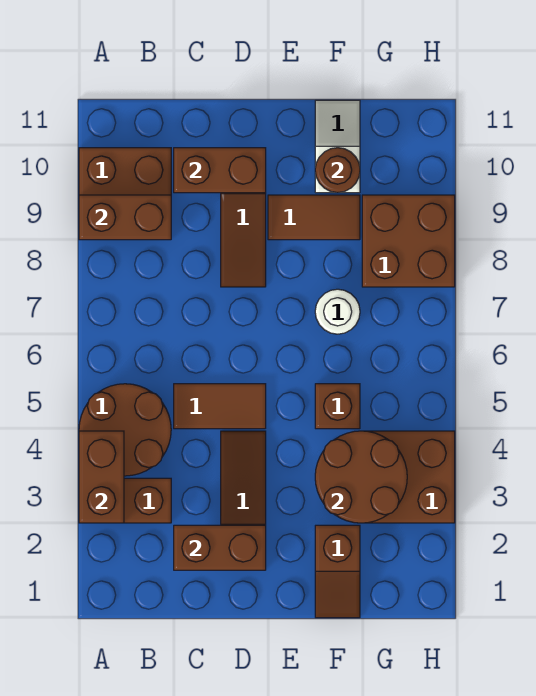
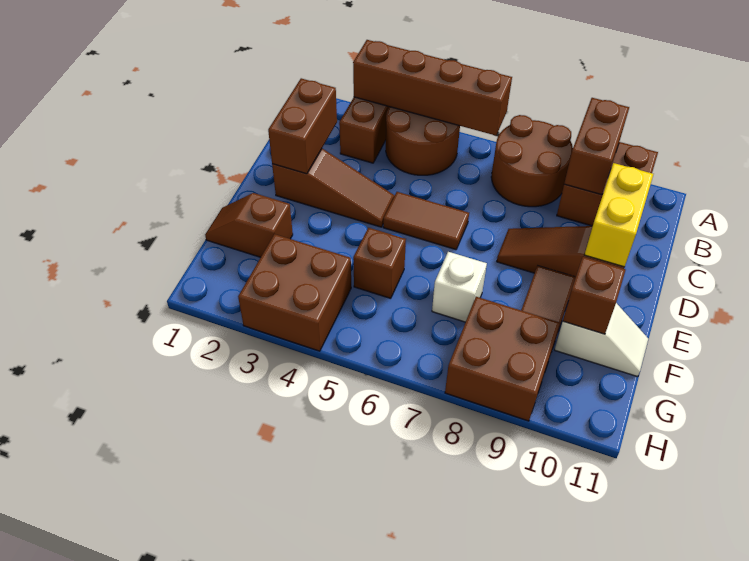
brown brick A3:A4 level 2 -> brown brick A3:A6 level 2
brown tile C5:D5 level 1 -> brown tile D5:D6 level 1
brown brick C10:D10 level 2 -> yellow brick C10:D10 level 2
brown round brick F3:G4 level 2 -> brown round brick A7:B8 level 1
white round brick F7 level 1 -> white brick F7 level 1
brown round brick F10 level 2 -> brown brick F10 level 2

